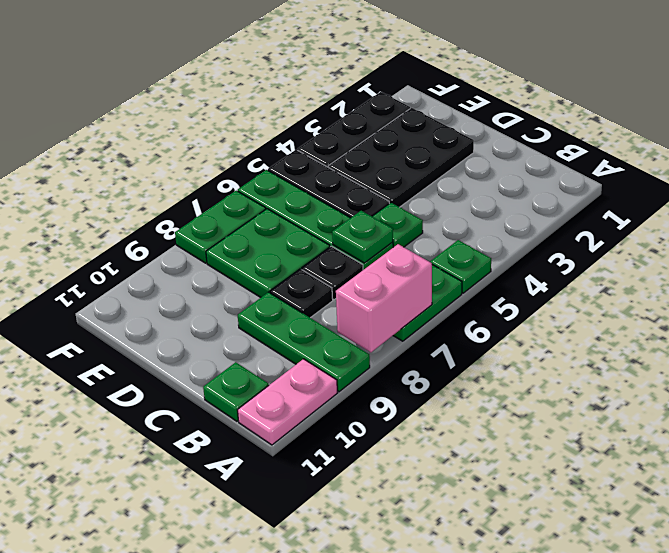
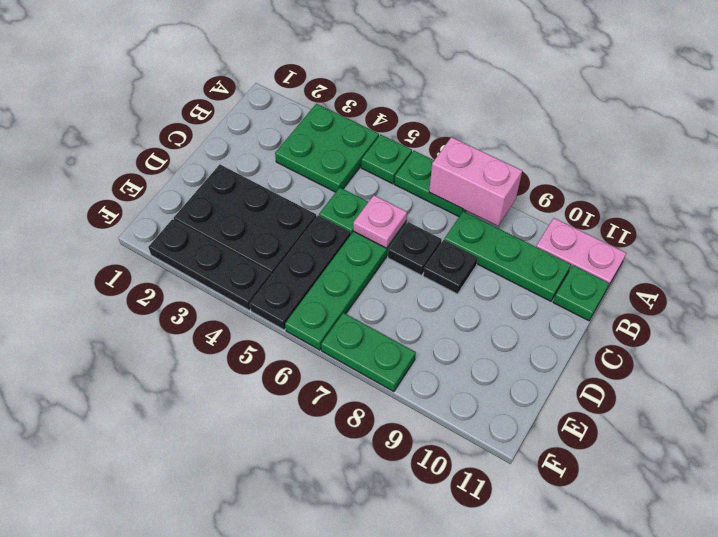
green plate A9:C9 level 1 -> green plate B8:B10 level 1
green plate C6 level 2 -> pink plate C6 level 2
green plate D7:E8 level 1 -> green plate A3:B4 level 1

